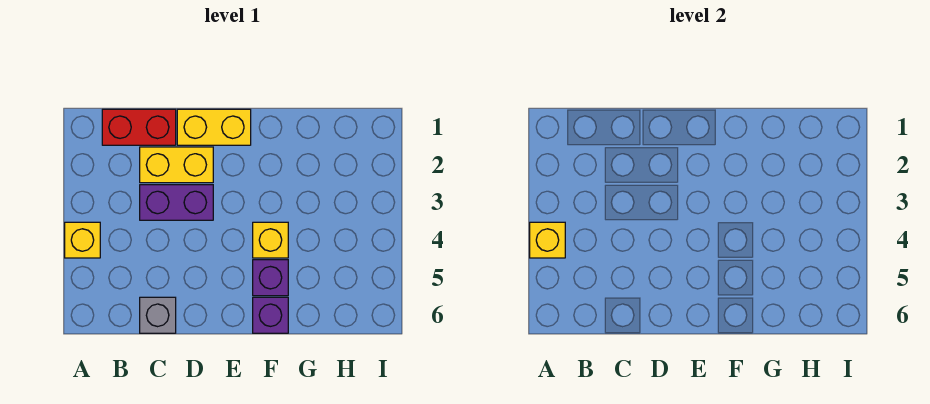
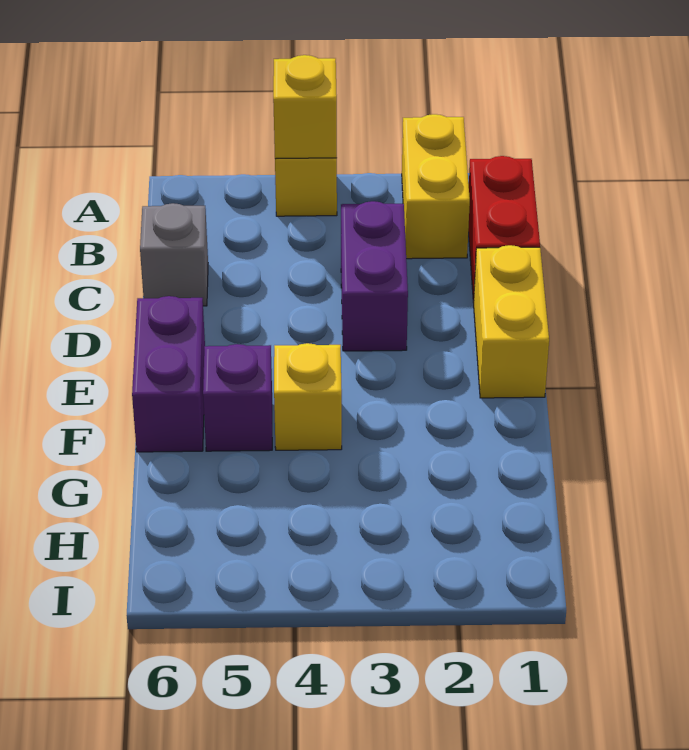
yellow brick C2:D2 level 1 -> yellow brick A2:B2 level 1
purple brick F6 level 1 -> purple brick E6:F6 level 1

